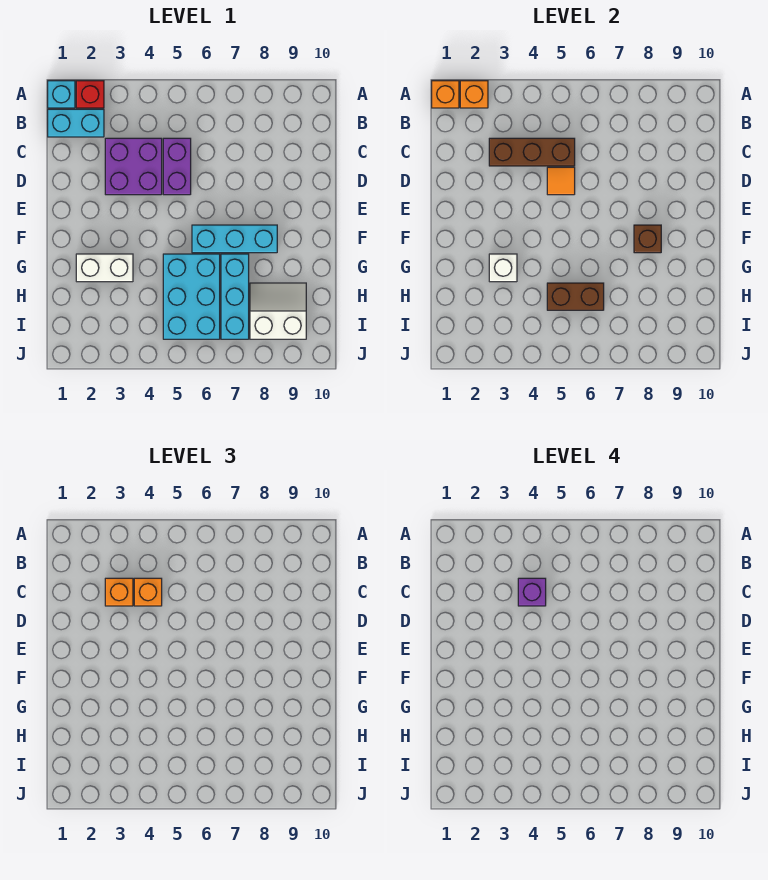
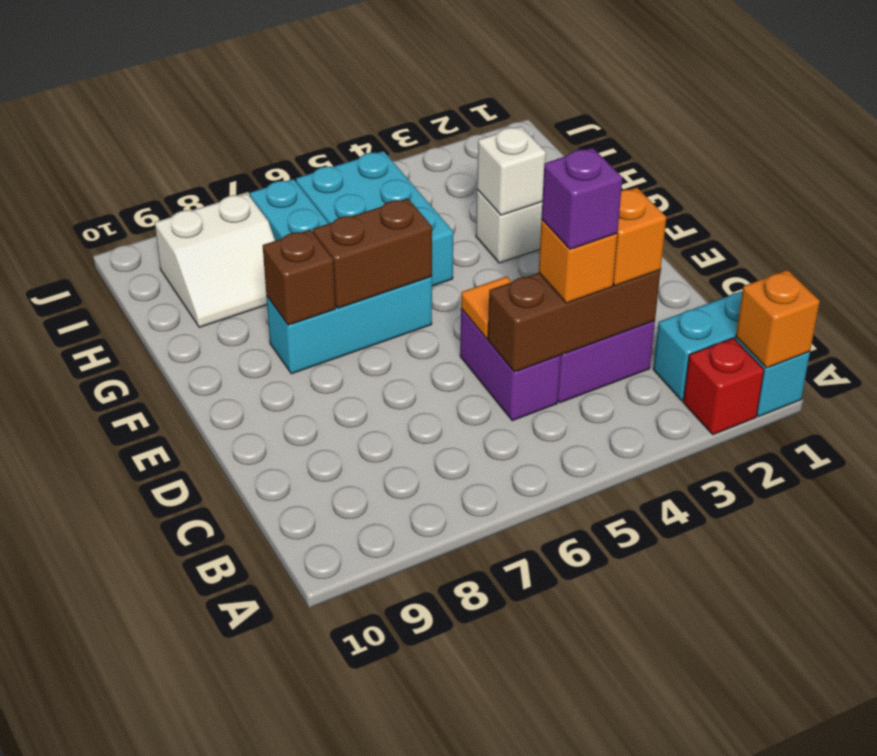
orange brick A2 level 2 -> none
brown brick H5:H6 level 2 -> brown brick F6:F7 level 2

